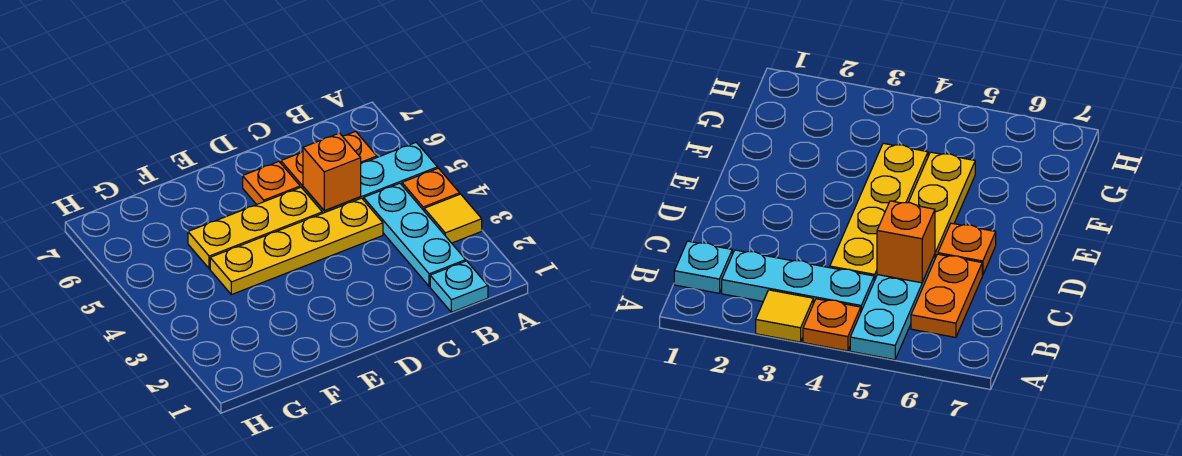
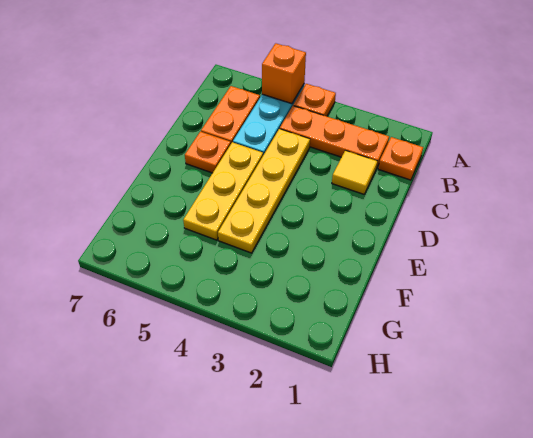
yellow tile A3 level 1 -> yellow tile C2 level 1
cyan plate B1 level 1 -> orange plate B1 level 1
cyan plate B2:B4 level 1 -> orange plate B2:B4 level 1
orange brick C5 level 2 -> orange brick A5 level 2

